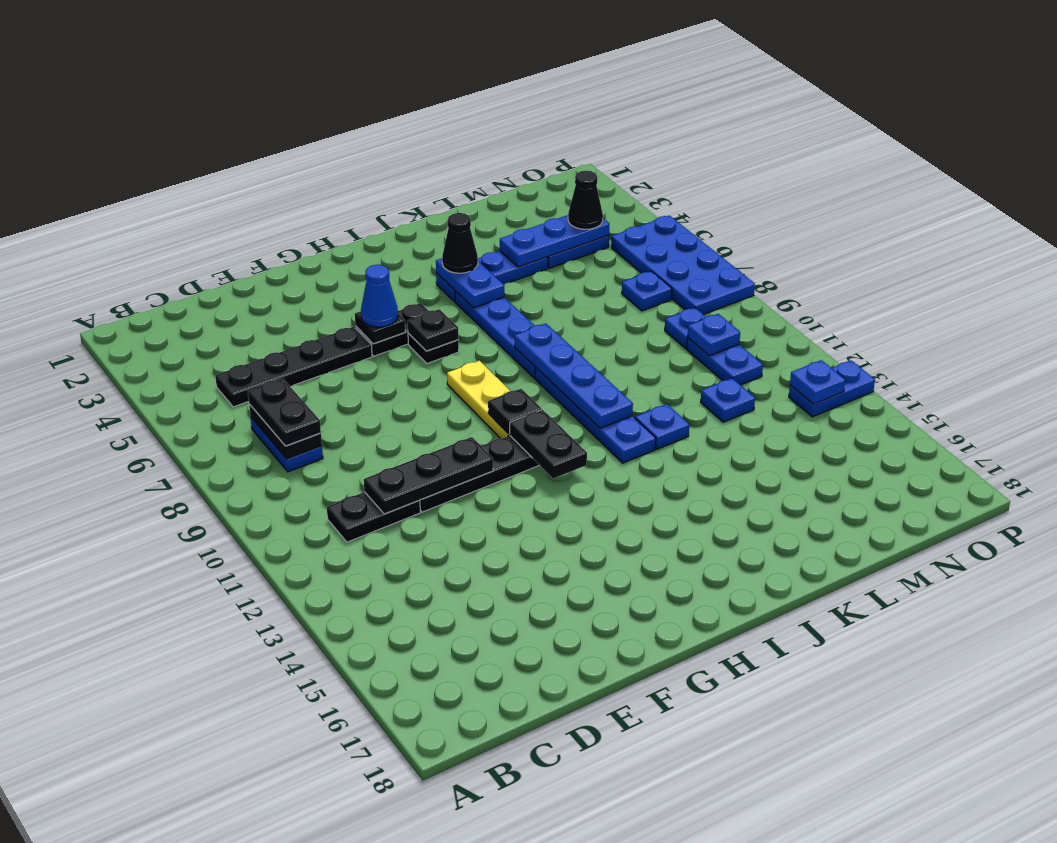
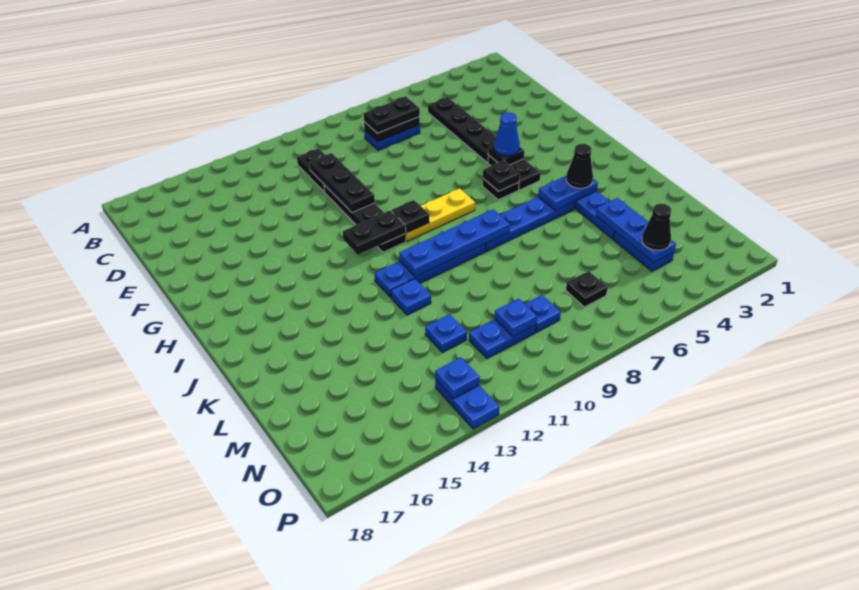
blue plate N7 level 1 -> black plate N7 level 1
blue plate O5:P8 level 1 -> none

